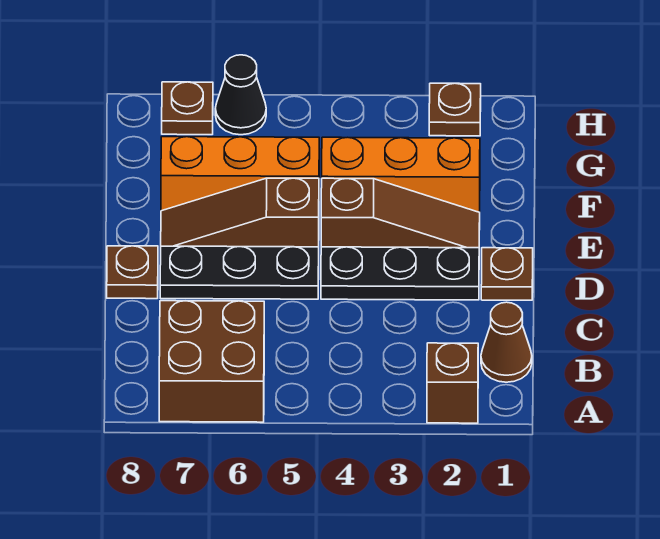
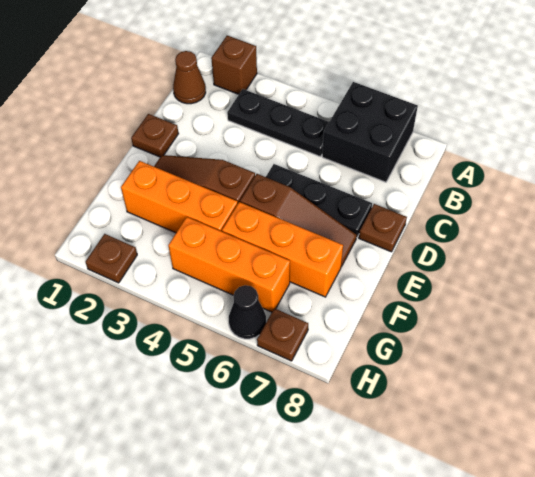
brown brick A6:B7 level 1 -> black brick A6:B7 level 1
black plate D2:D4 level 1 -> black plate B3:B5 level 1
none -> orange brick G4:G6 level 1

